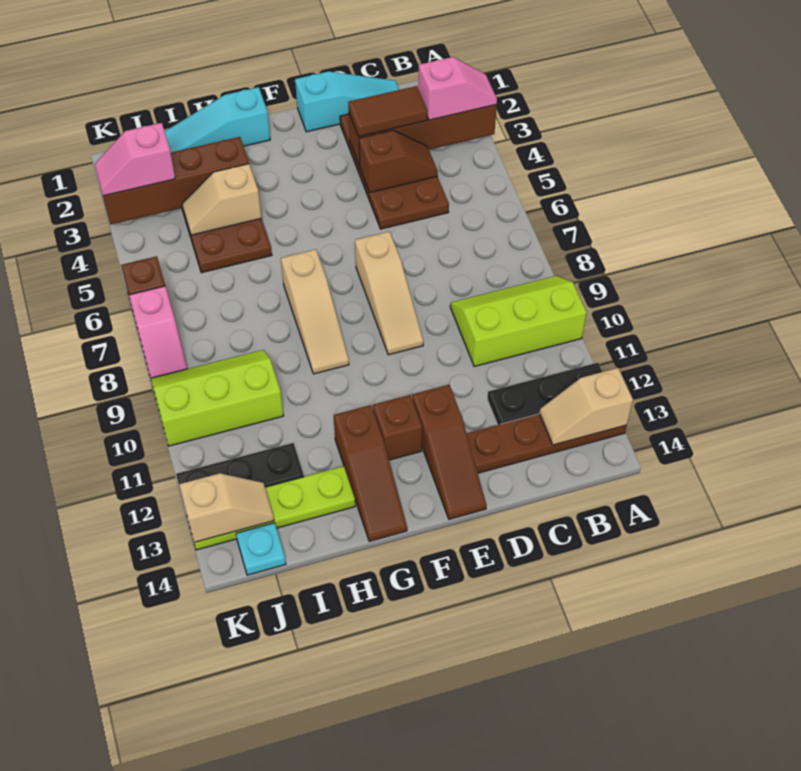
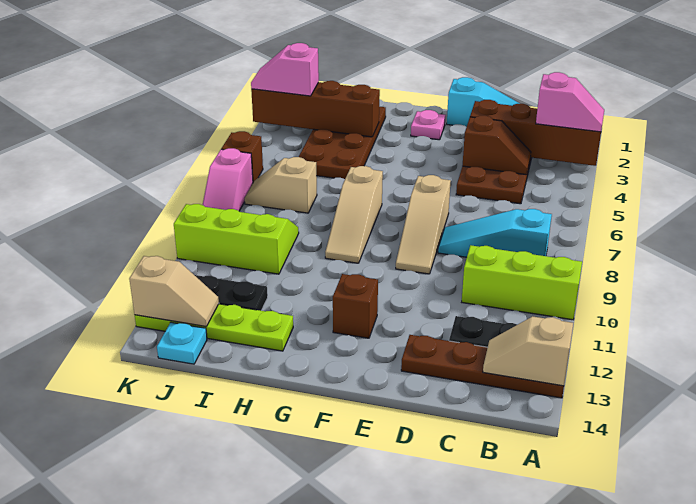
brown tile C3:D3 level 3 -> none
brown slope E12:E14 level 1 top 12 -> none
none -> pink plate F2 level 1
cyan slope G1:I1 level 1 top G -> cyan slope B8:D8 level 1 top B
brown slope G12:G14 level 1 top 12 -> none
tan slope H4:I4 level 2 top H -> tan slope I7:J7 level 1 top I

